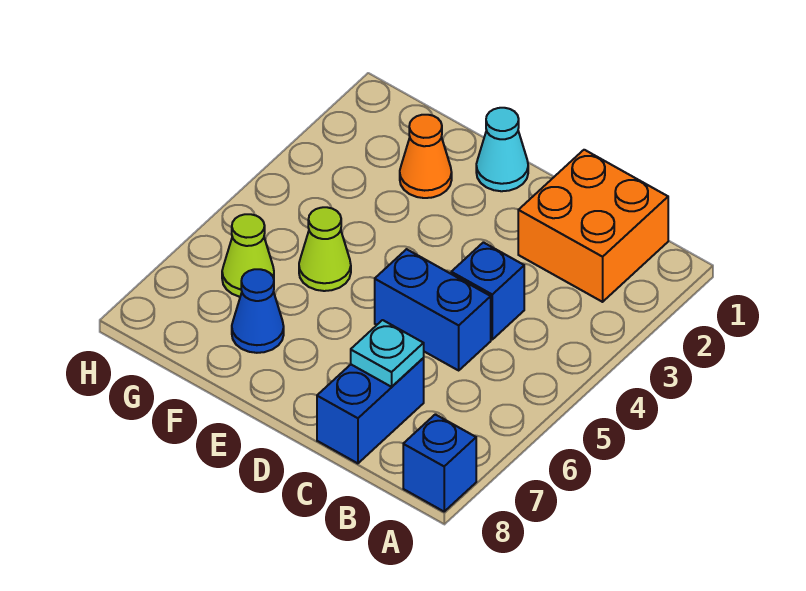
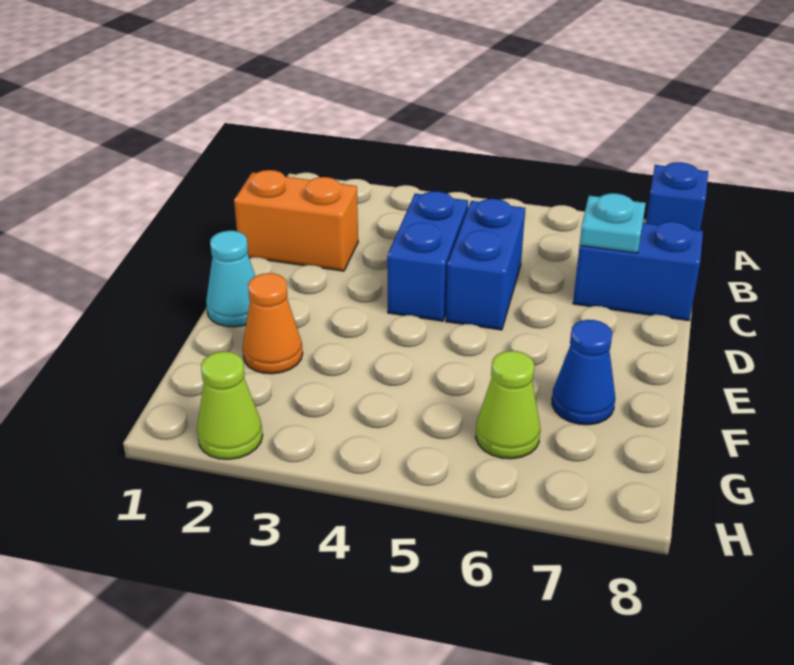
orange brick B1:C2 level 1 -> orange brick C1:C2 level 1
blue brick C4 level 1 -> blue brick C4:D4 level 1
lime cone F5 level 1 -> lime cone H2 level 1

